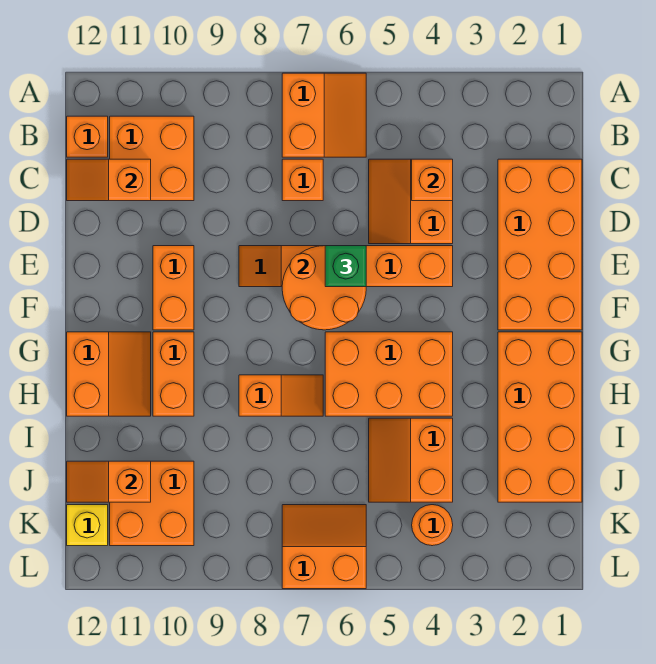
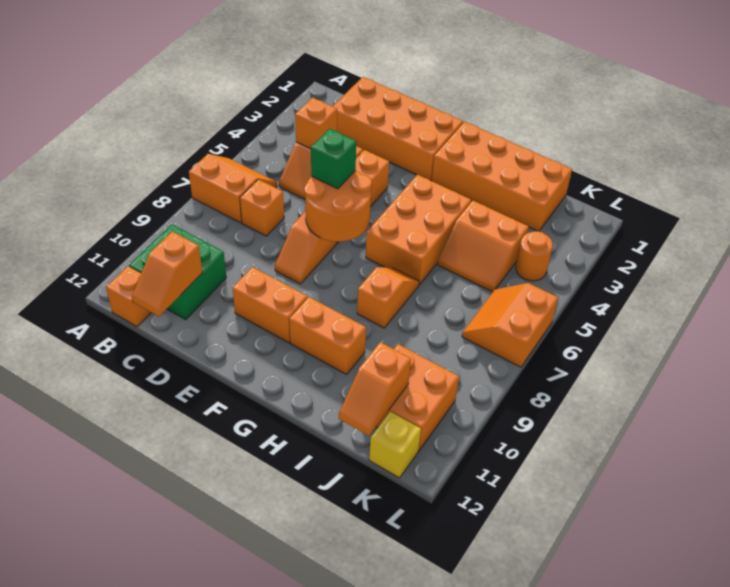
orange brick B10:C11 level 1 -> green brick B10:C11 level 1
orange slope G11:H12 level 1 top 12 -> none

